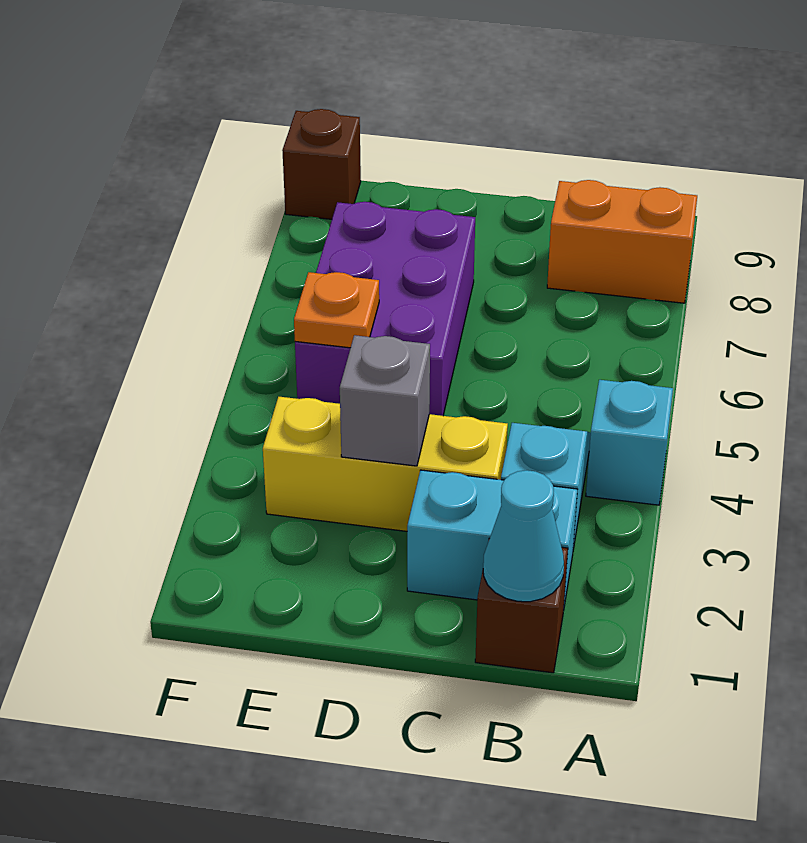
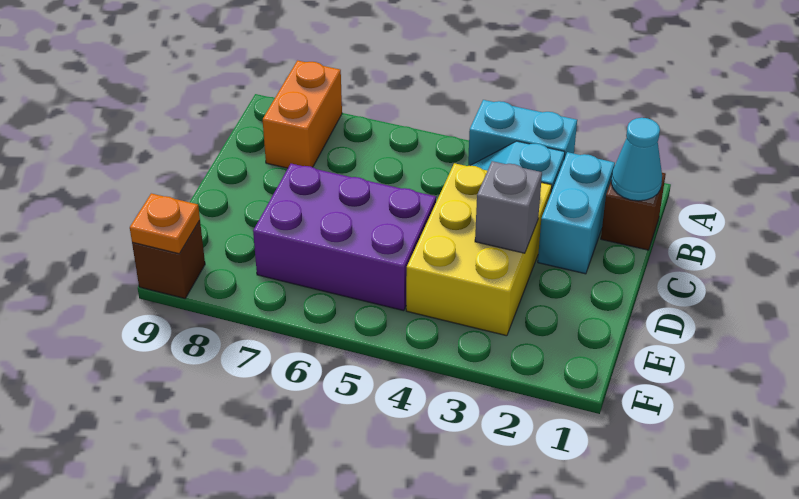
cyan brick A4 level 1 -> cyan brick A3:A4 level 1
yellow brick C3:E3 level 1 -> yellow brick C3:E4 level 1
orange plate E5 level 2 -> orange plate F9 level 2

